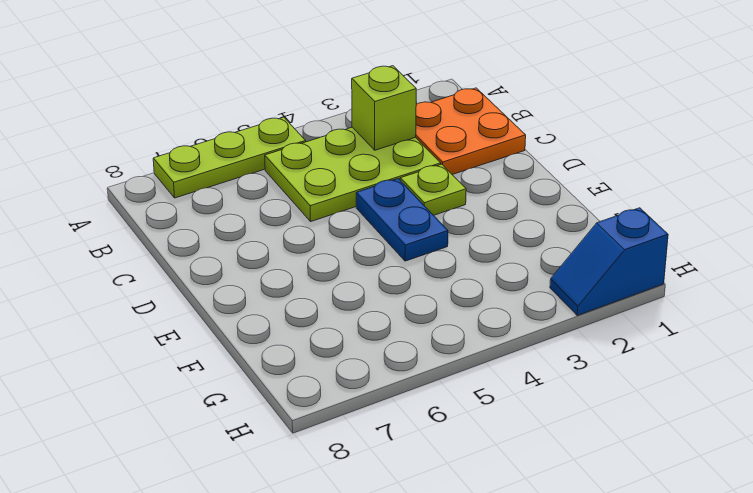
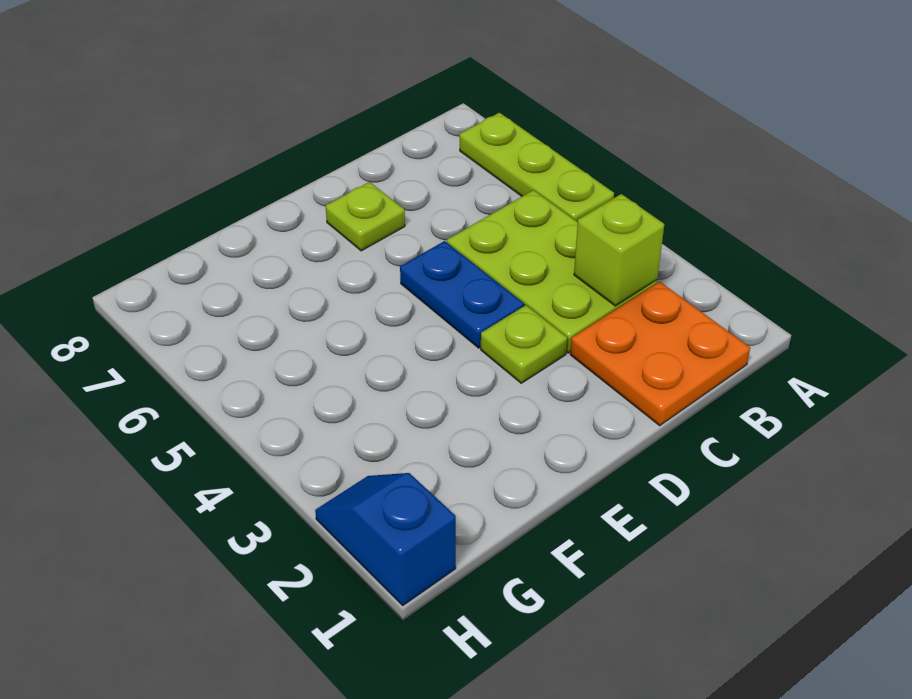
blue plate D4:E4 level 1 -> blue plate D4:D5 level 1
none -> lime plate D7 level 1

